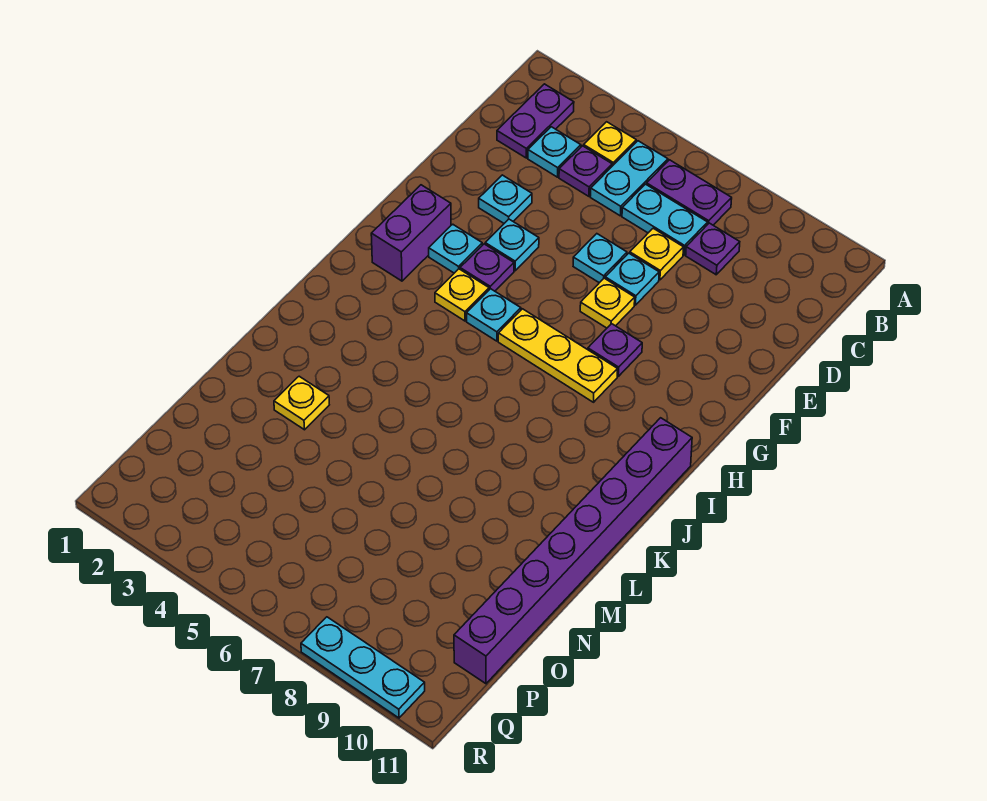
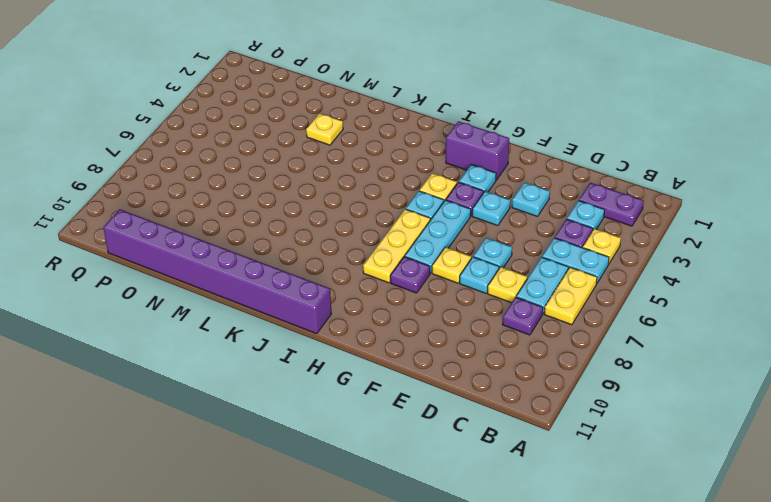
purple plate B6:B7 level 1 -> yellow plate B6:B7 level 1
cyan plate R8:R10 level 1 -> cyan plate G5:G7 level 1

